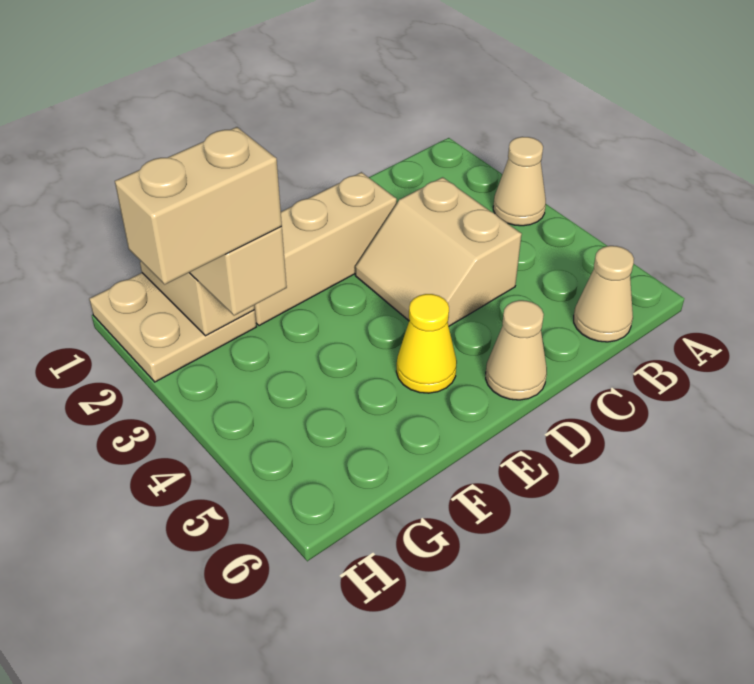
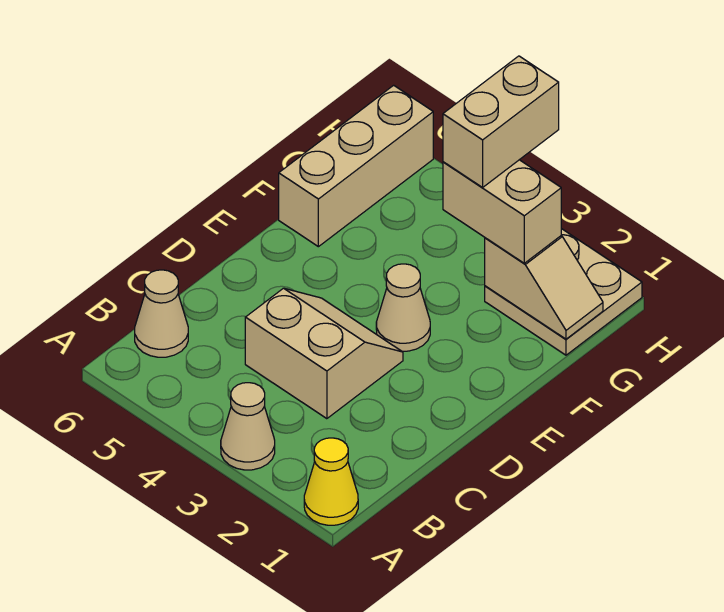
tan brick D2:F2 level 1 -> tan brick F6:H6 level 1
tan cone D6 level 1 -> tan cone E3 level 1
yellow cone E5 level 1 -> yellow cone A1 level 1

